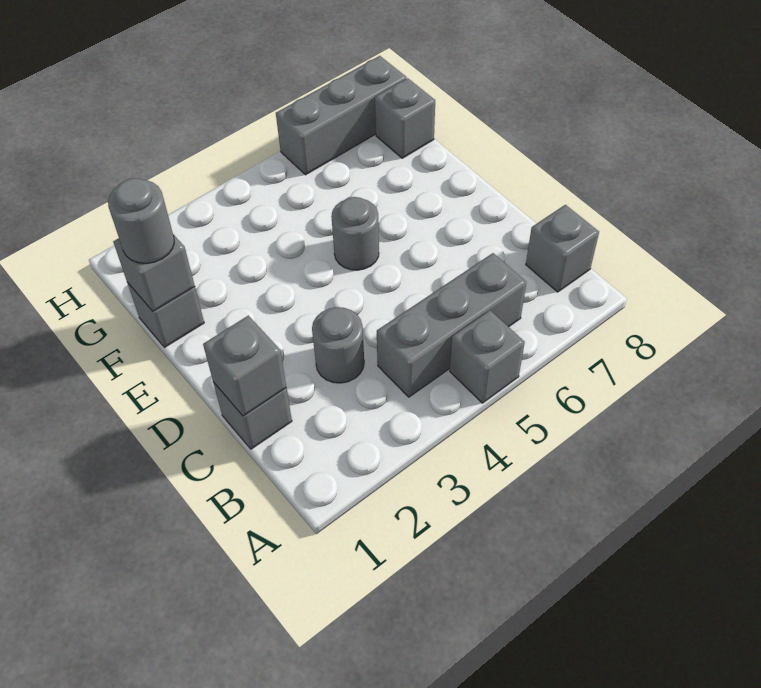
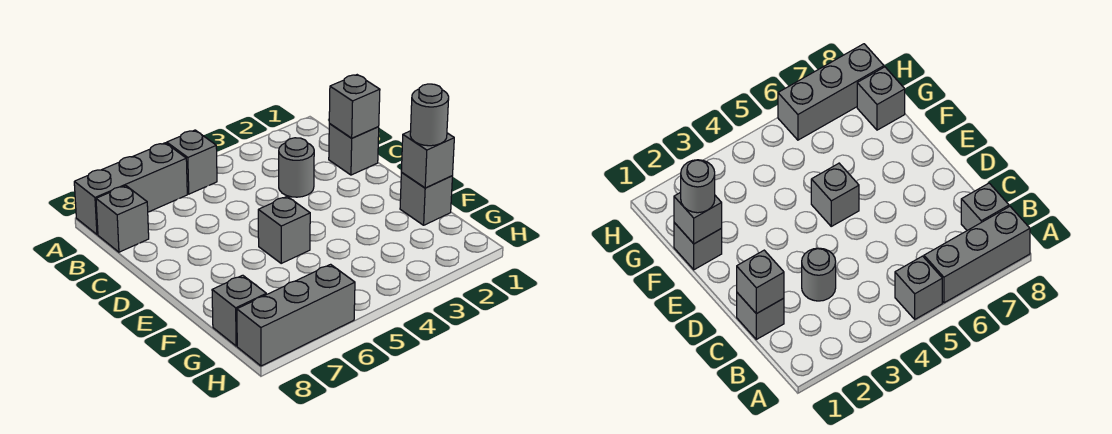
grey brick B4:B6 level 1 -> grey brick A6:A8 level 1
grey round brick E5 level 1 -> grey brick E5 level 1

